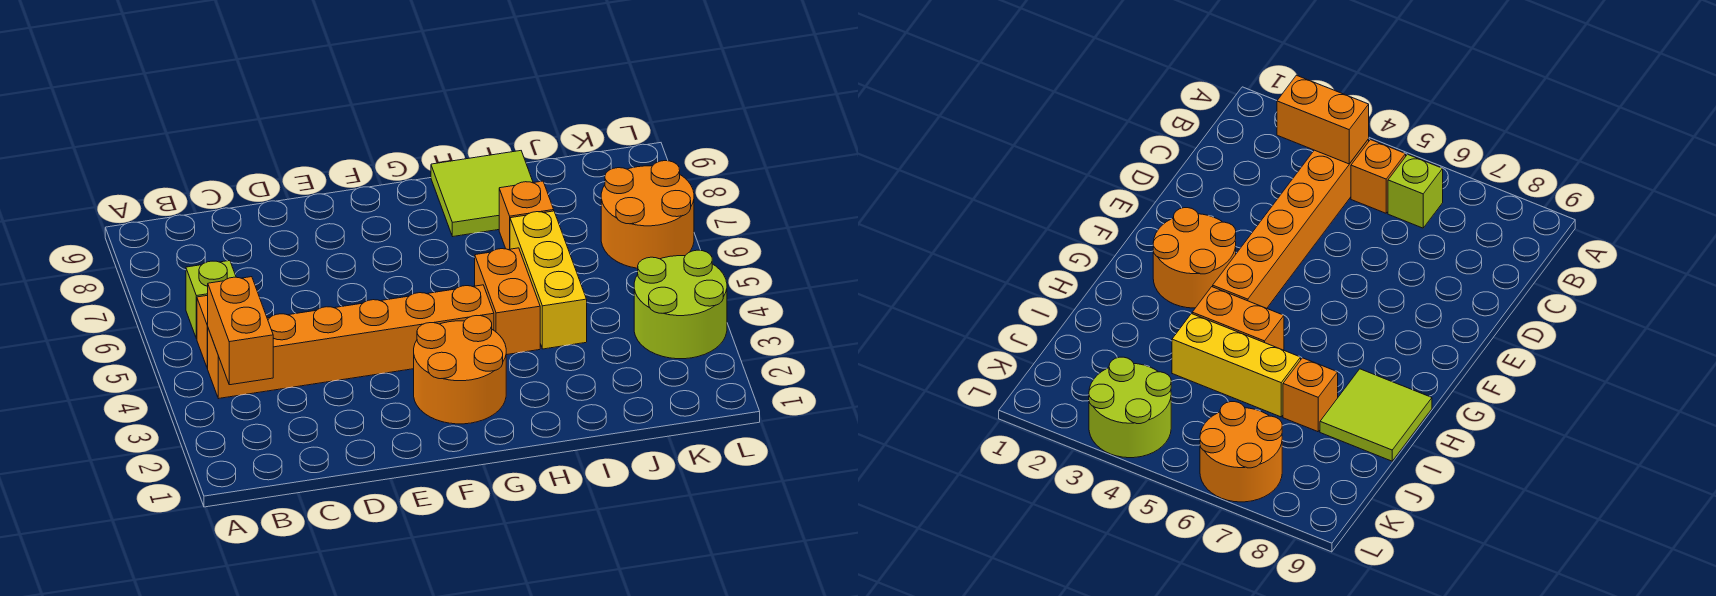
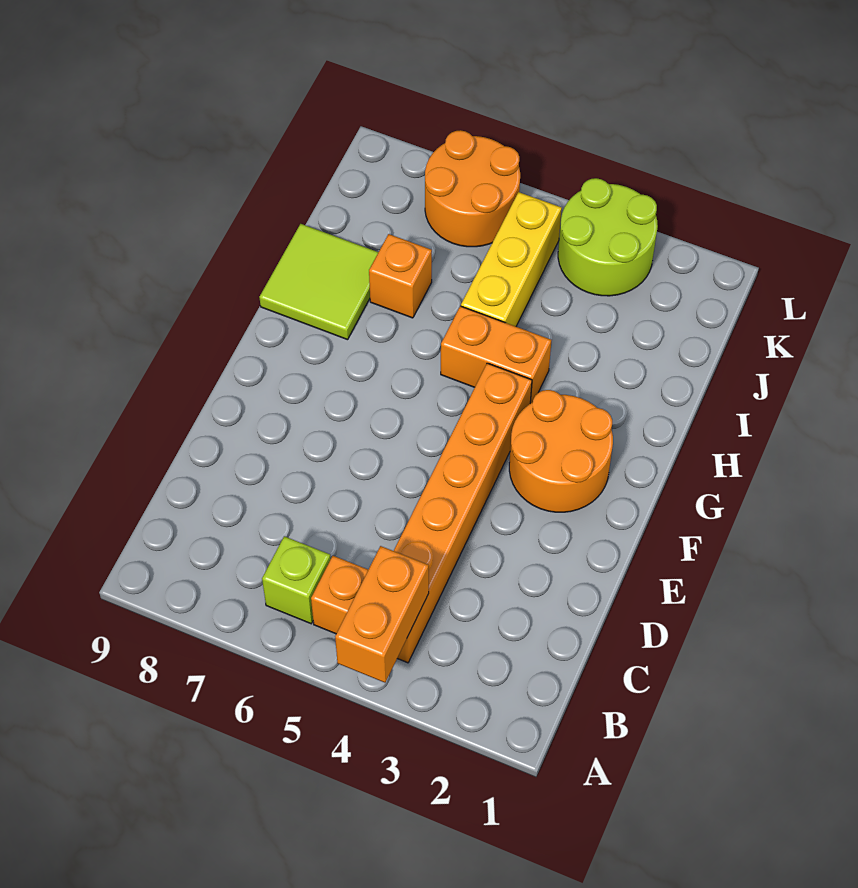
orange brick B3:B4 level 2 -> orange brick A4:B4 level 2
yellow brick I4:I6 level 1 -> yellow brick I5:K5 level 1

